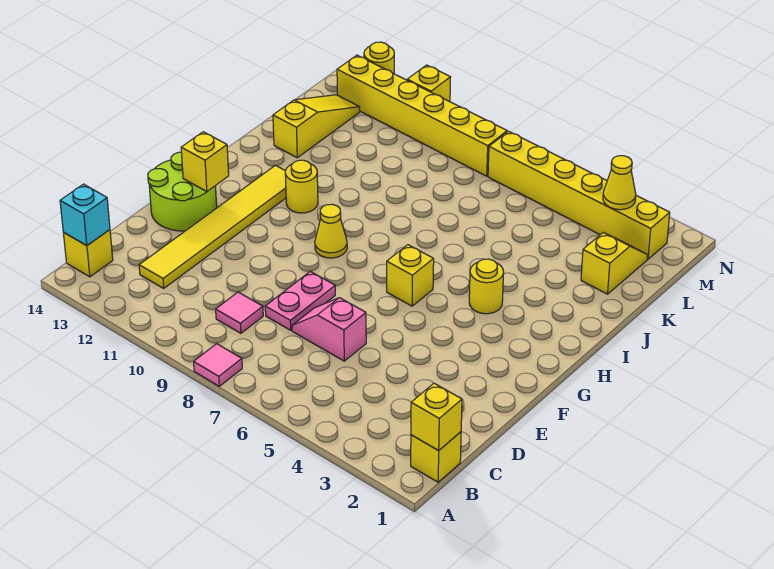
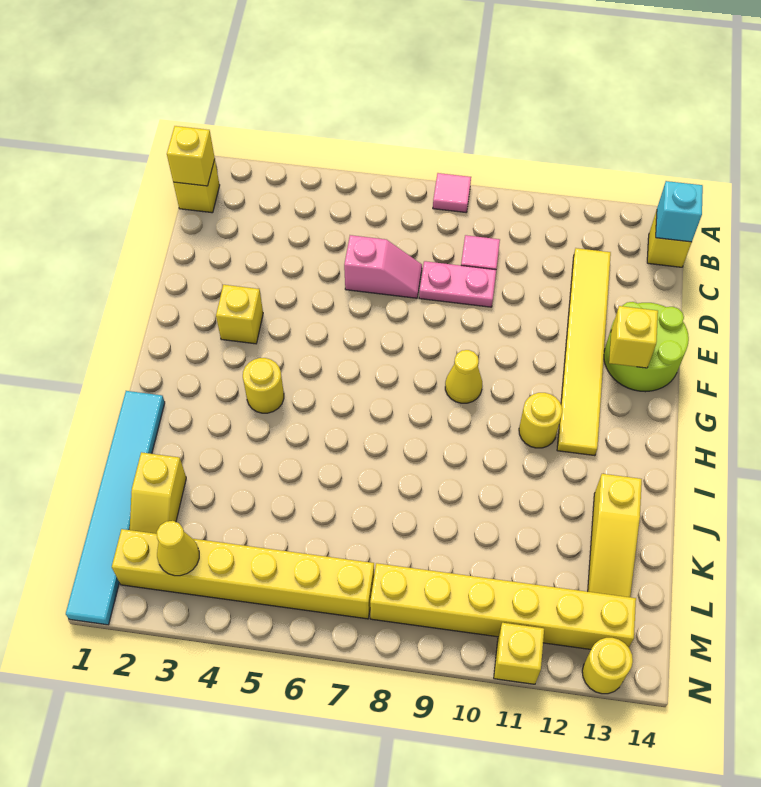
pink plate D8:E8 level 1 -> pink plate D8:D9 level 1
yellow brick G6 level 1 -> yellow brick F3 level 1
none -> cyan tile I1:N1 level 1

